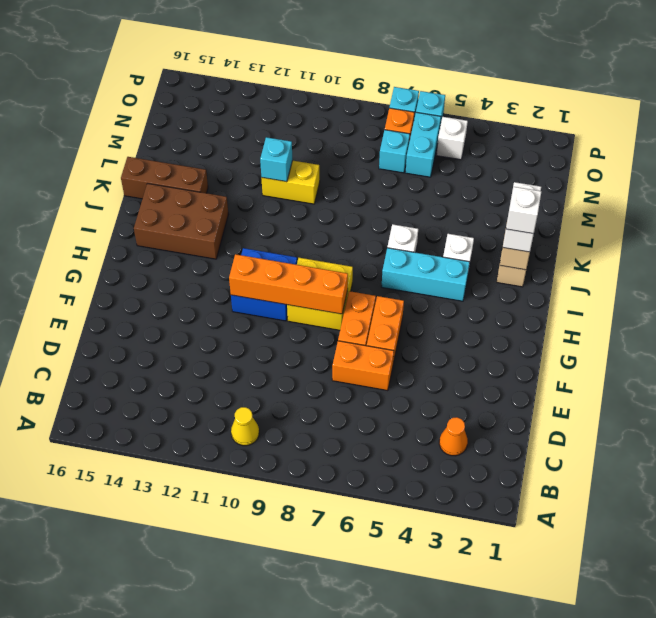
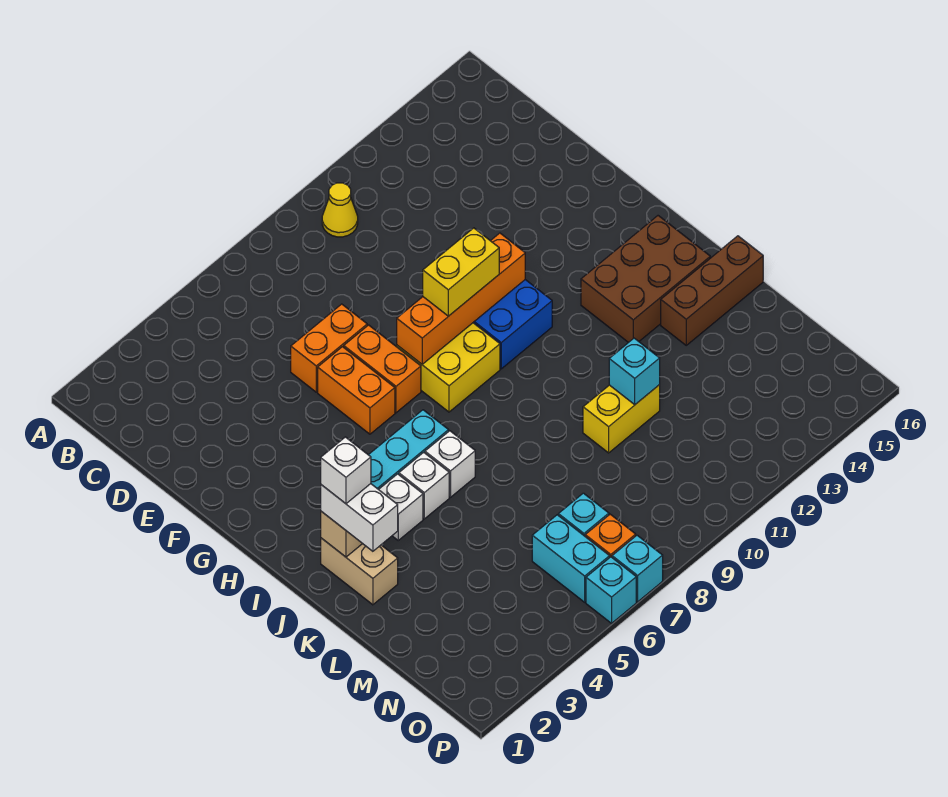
orange cone C3 level 1 -> none
none -> yellow brick G9:G10 level 3
white brick O5 level 1 -> white brick J5 level 1

